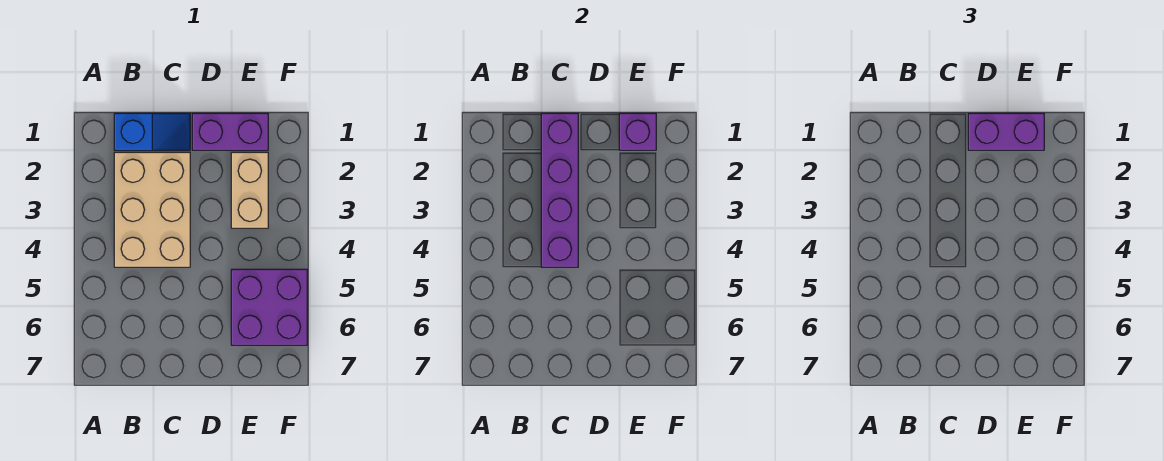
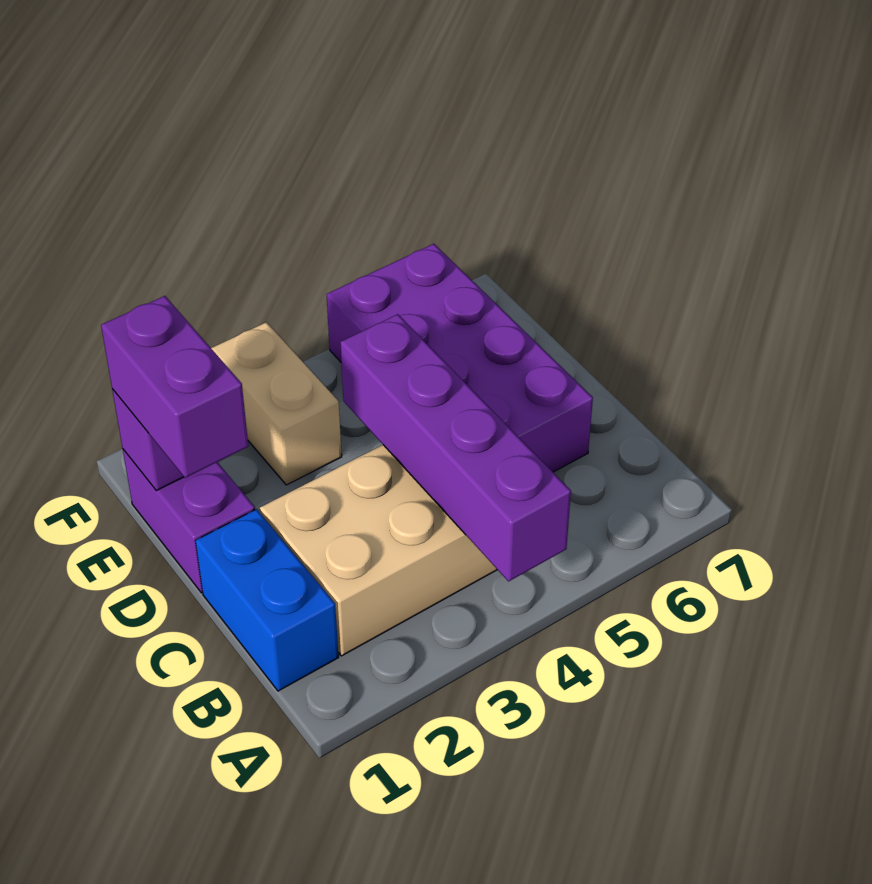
blue slope B1:C1 level 1 top B -> blue brick B1:C1 level 1
purple brick C1:C4 level 2 -> purple brick A4:D4 level 2
tan brick E2:E3 level 1 -> tan brick E3:F3 level 1
purple brick E5:F6 level 1 -> purple brick C5:F6 level 1

